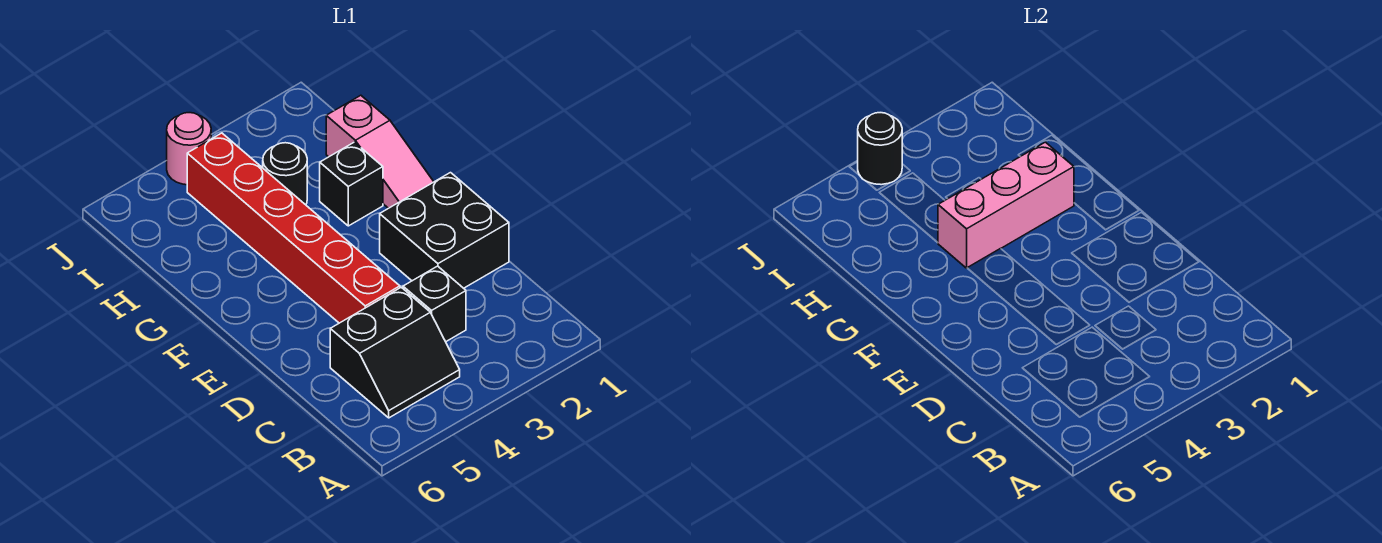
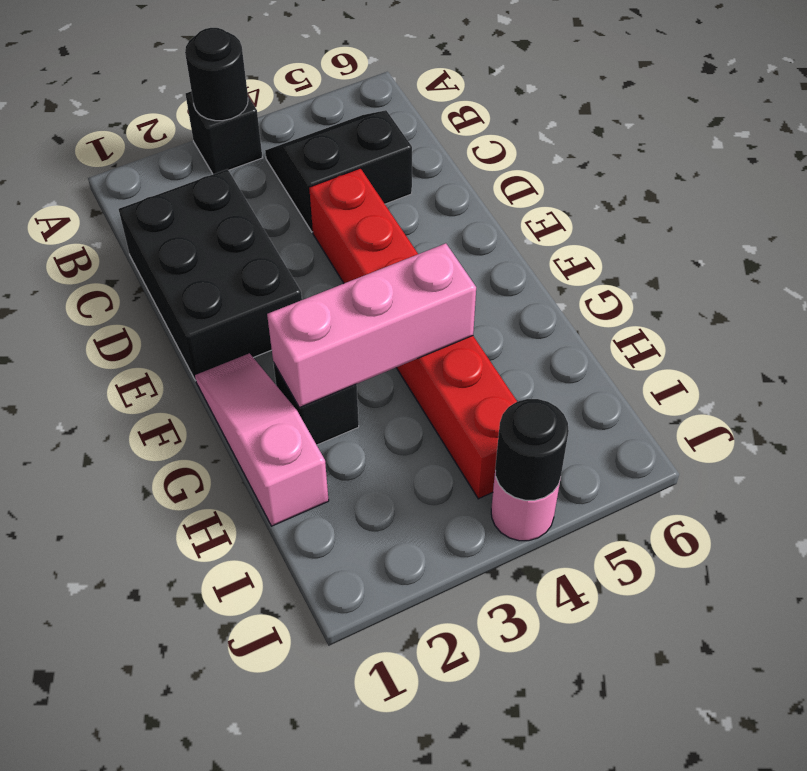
black brick C3 level 1 -> black brick A3 level 1
black brick D1:E2 level 1 -> black brick C1:E2 level 1
black round brick H3 level 1 -> black round brick A3 level 2

